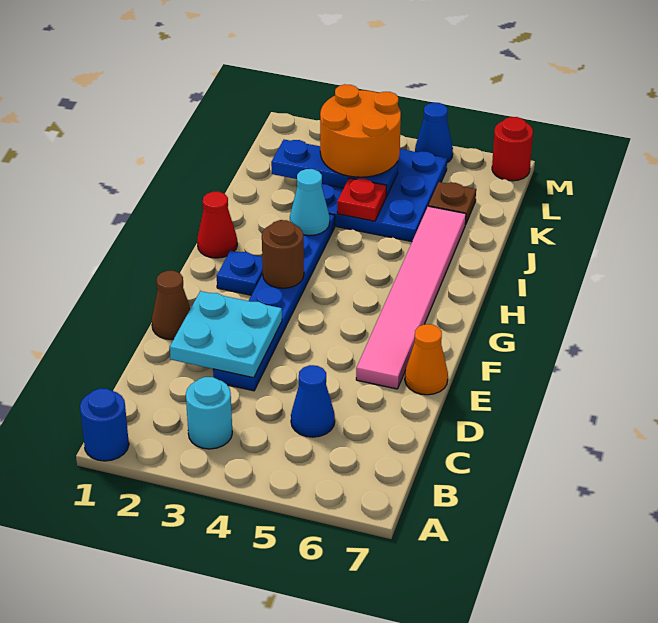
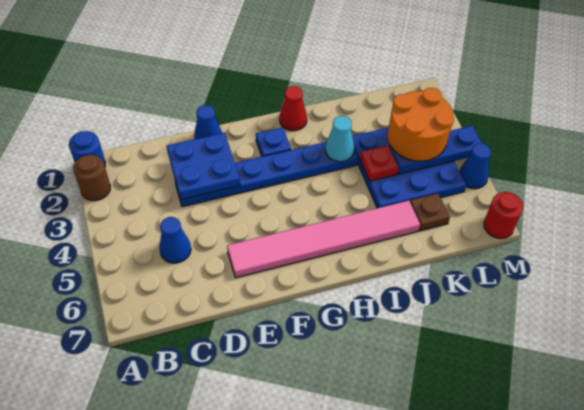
cyan round brick B3 level 1 -> none
cyan plate D2:E3 level 2 -> blue plate D2:E3 level 2
brown cone E1 level 1 -> blue cone E1 level 1
orange cone E7 level 1 -> none
brown round brick G3 level 2 -> brown round brick A2 level 1
blue plate K2:K4 level 2 -> blue plate K4:M4 level 2

